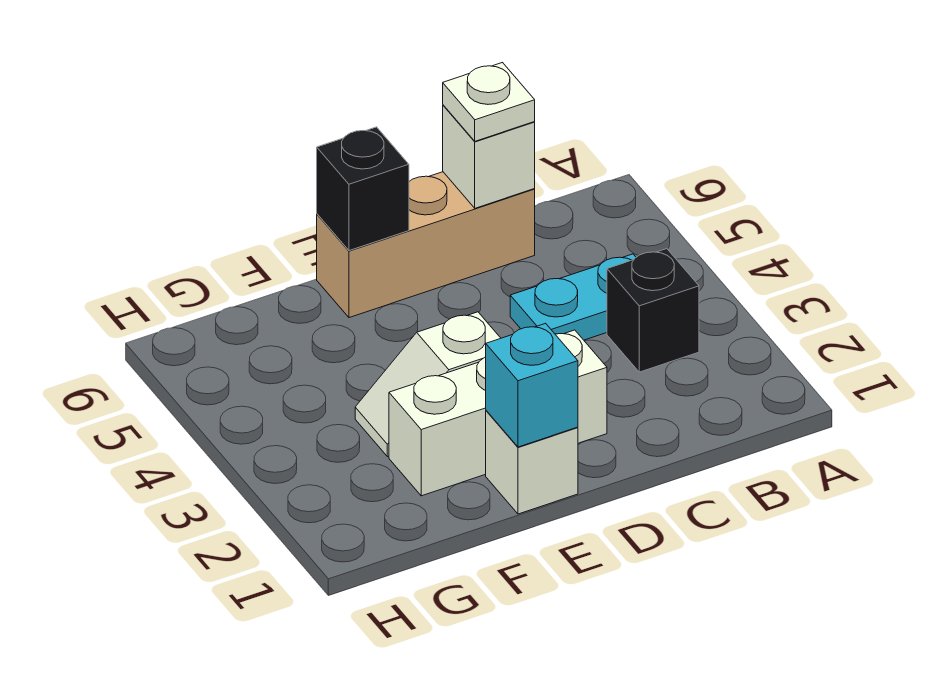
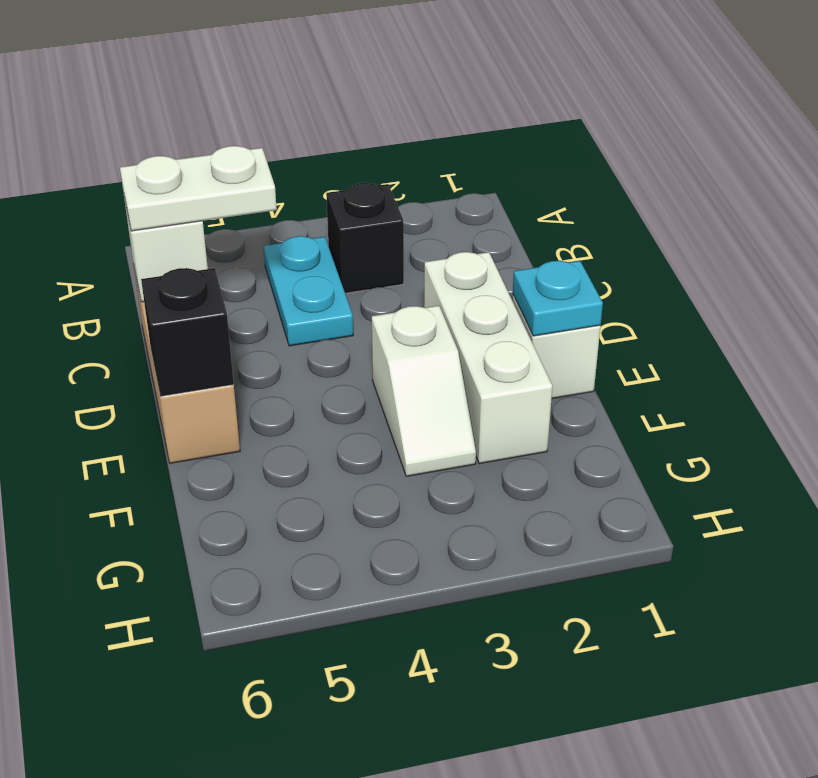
white plate C6 level 3 -> white plate C5:C6 level 3
cyan brick E1 level 2 -> cyan plate E1 level 2

